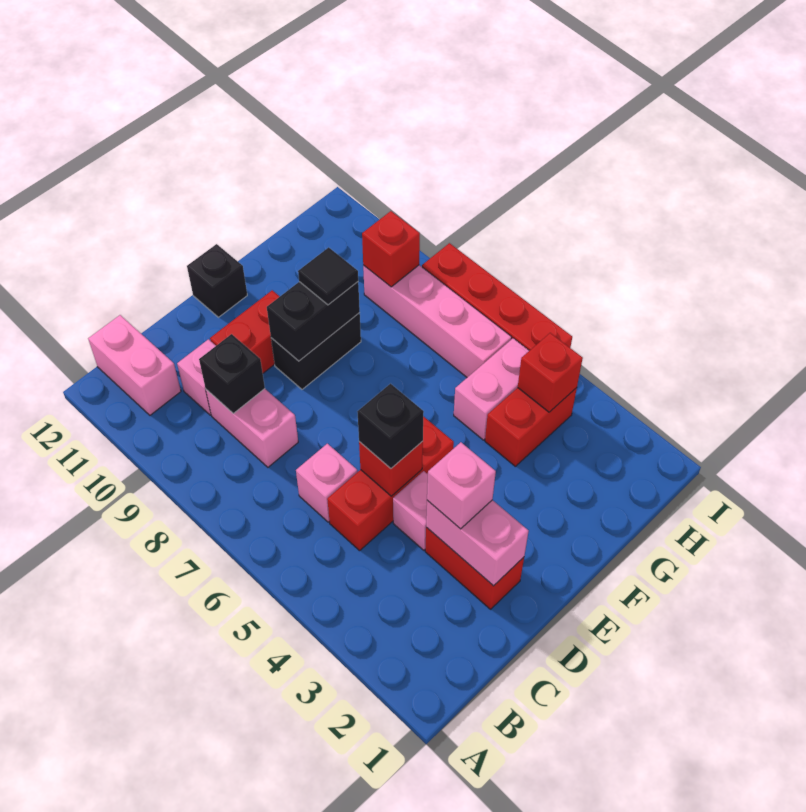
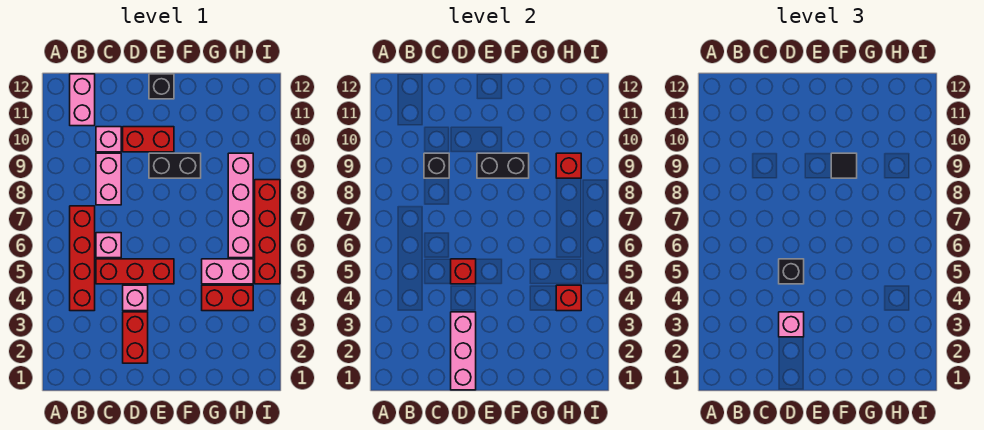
none -> red brick B4:B7 level 1
pink brick D2:D3 level 2 -> pink brick D1:D3 level 2

